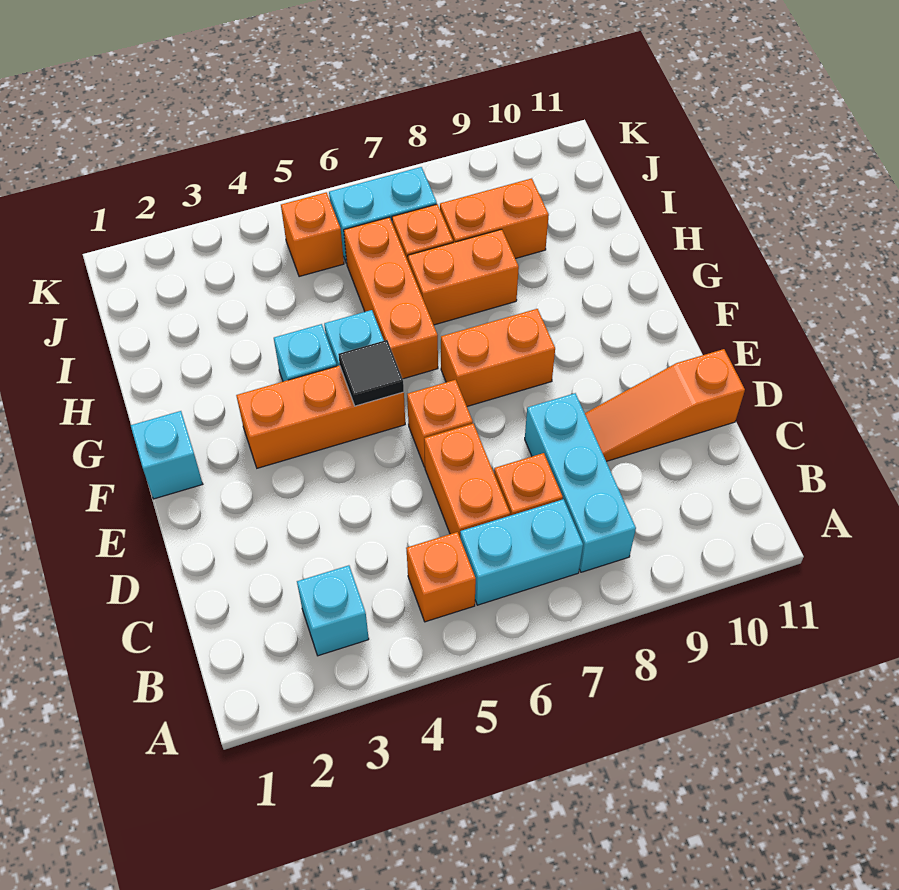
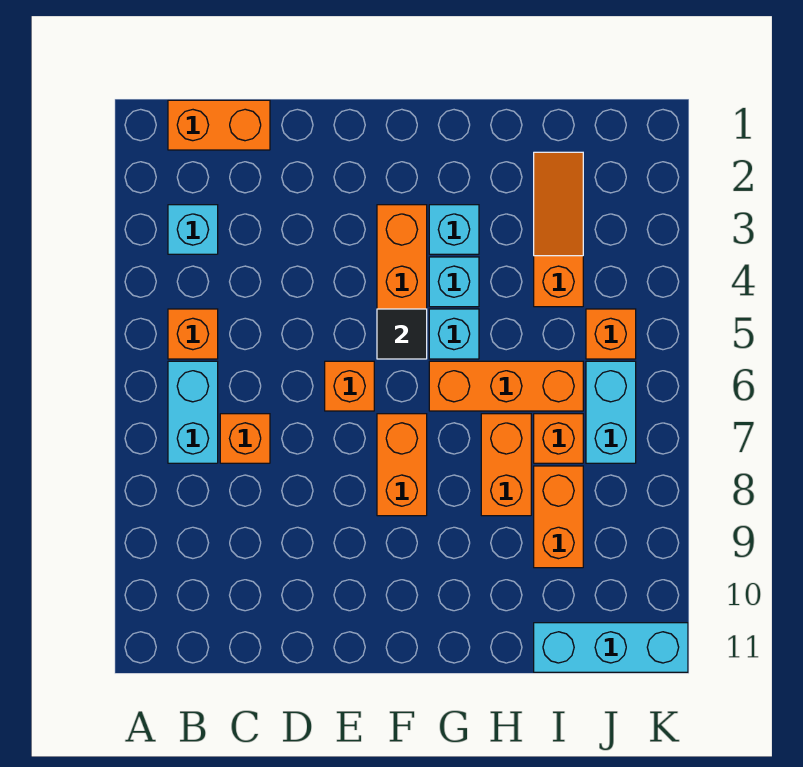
cyan brick B8:D8 level 1 -> cyan brick I11:K11 level 1
orange brick C6:D6 level 1 -> orange brick B1:C1 level 1
orange slope D9:D11 level 1 top 11 -> orange slope I2:I4 level 1 top 4
cyan brick F1 level 1 -> cyan brick G3 level 1

